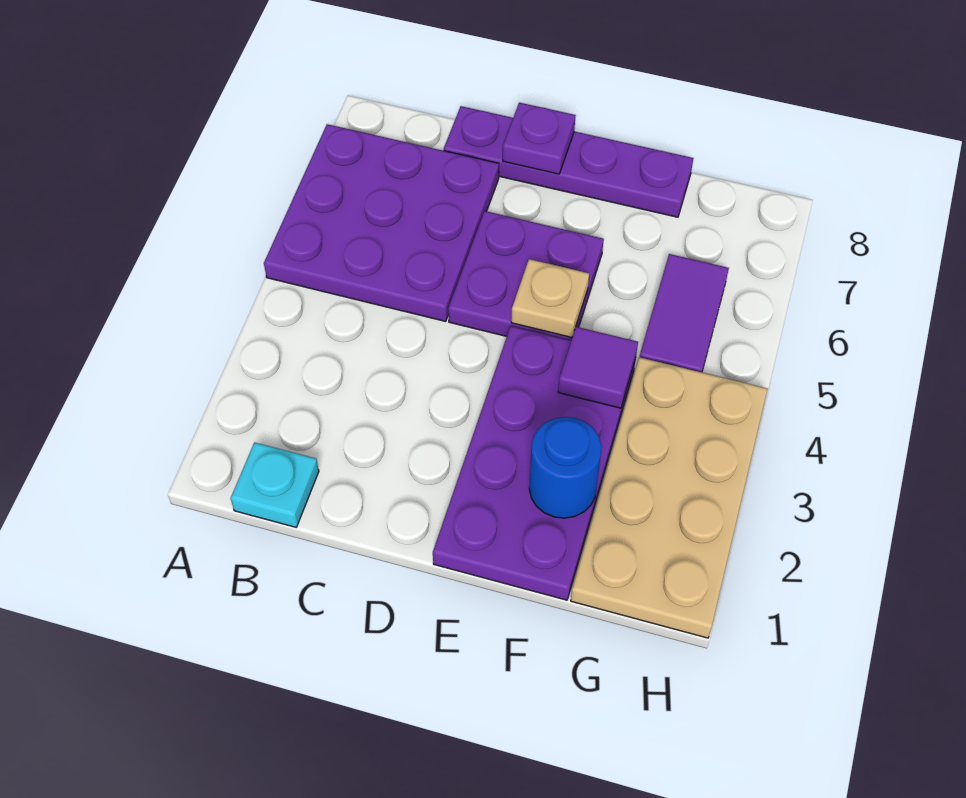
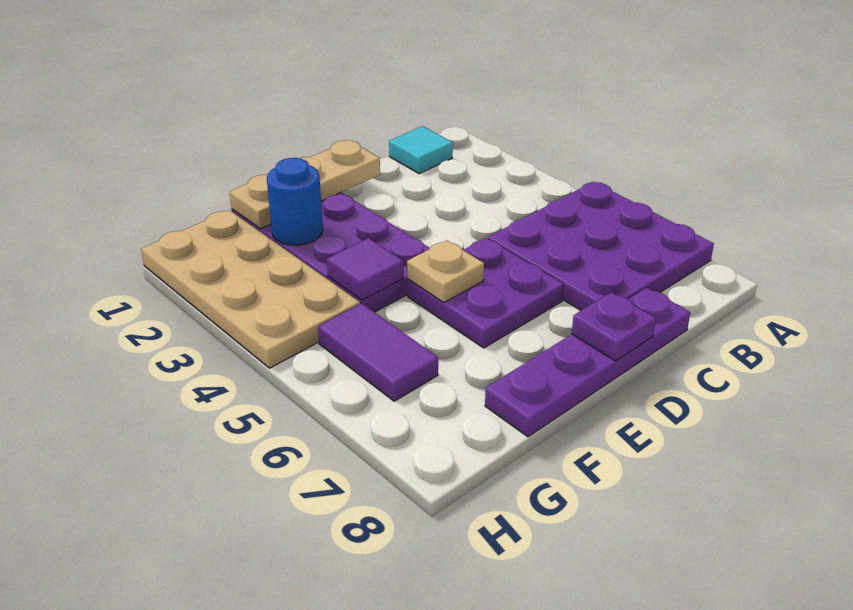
cyan plate B1 level 1 -> cyan tile B1 level 1
none -> tan plate D1:F1 level 2

